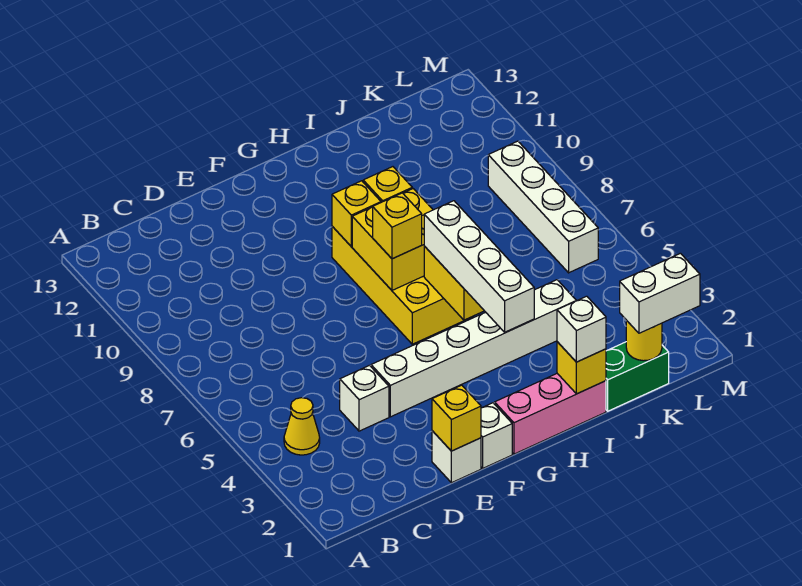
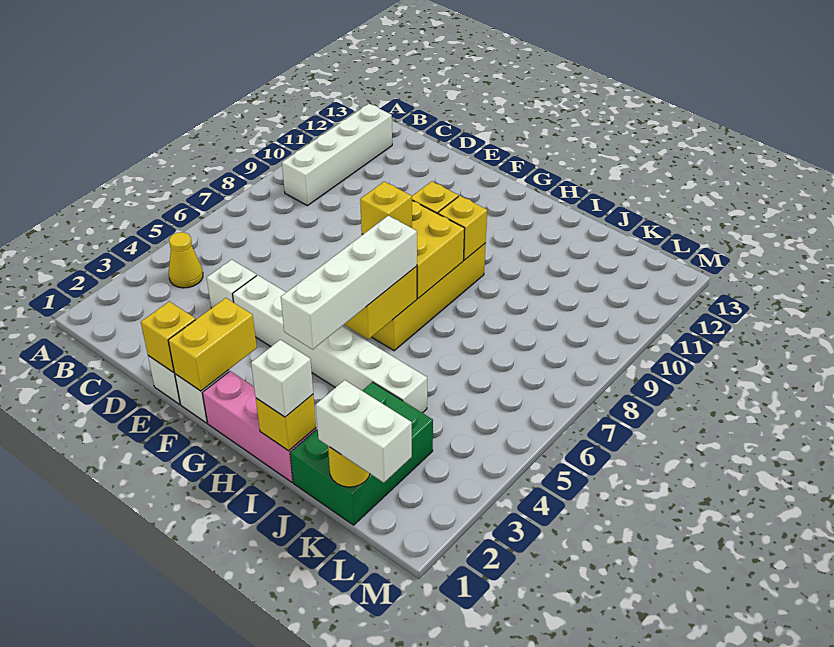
none -> yellow brick F1:F2 level 2
green brick J1:K1 level 1 -> green brick J1:K3 level 1
white brick L6:L9 level 1 -> white brick B9:B12 level 1

